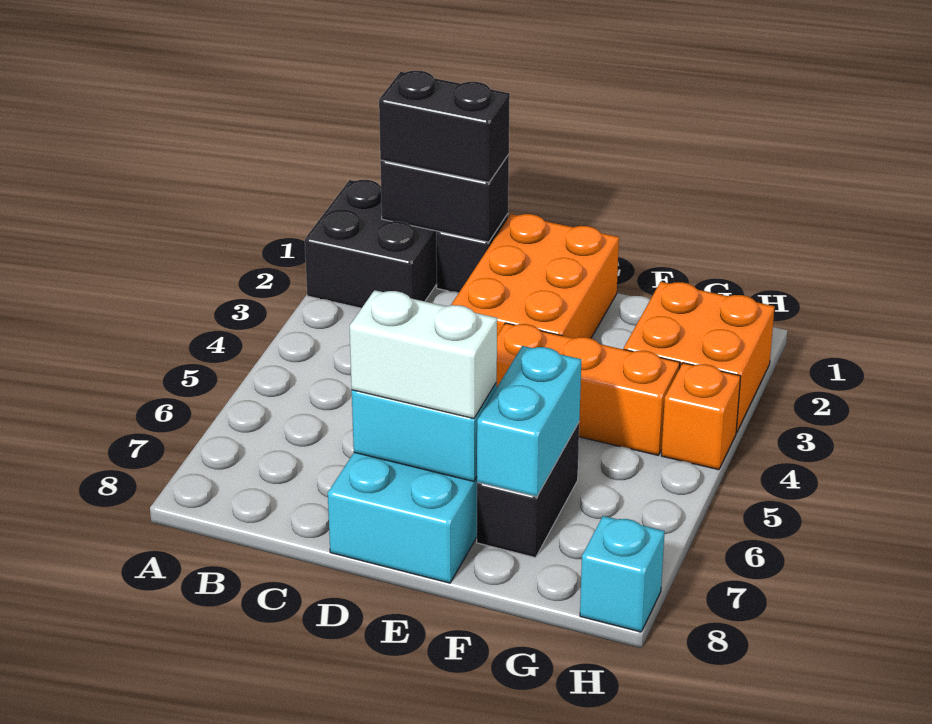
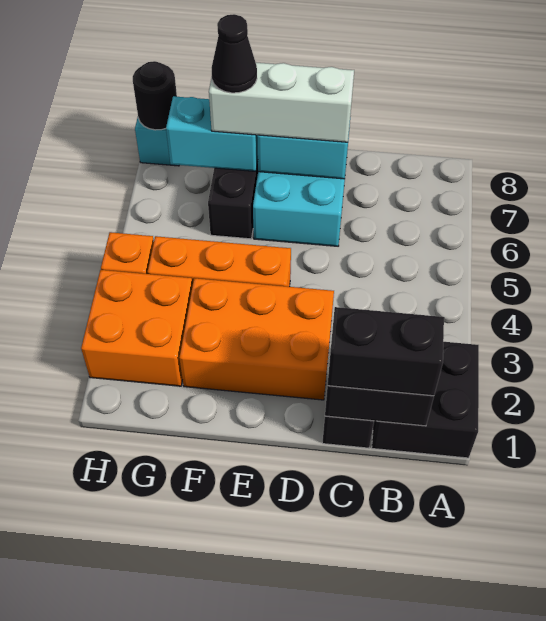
orange brick D1:E3 level 1 -> orange brick D2:F3 level 1
white brick D7:E7 level 3 -> white brick D7:F7 level 3
cyan brick F6:F7 level 2 -> cyan brick F7:G7 level 2
none -> black cone F7 level 4
none -> black round brick H8 level 2

